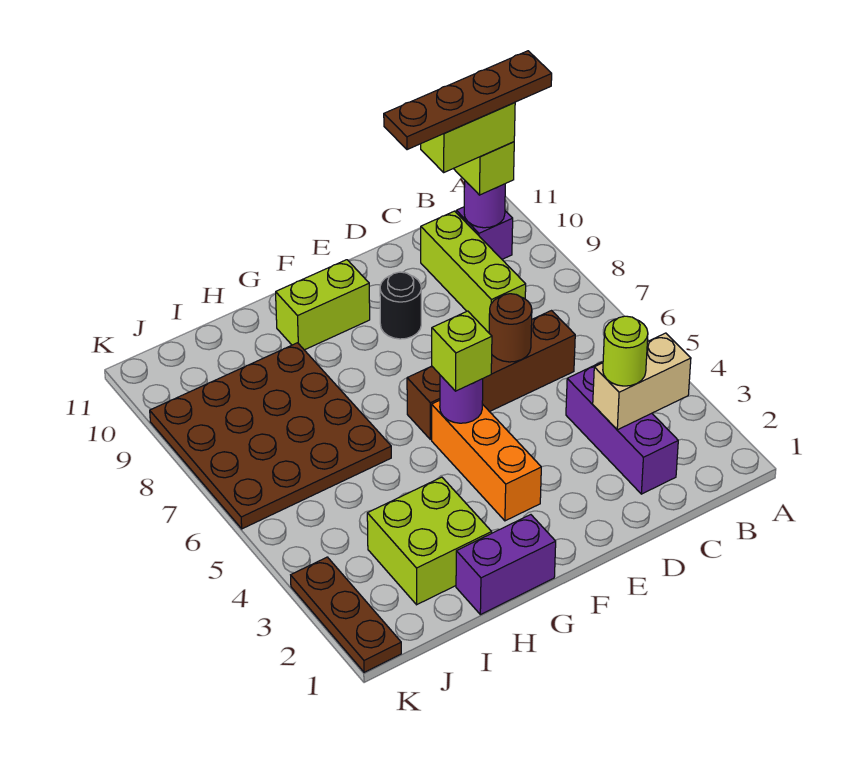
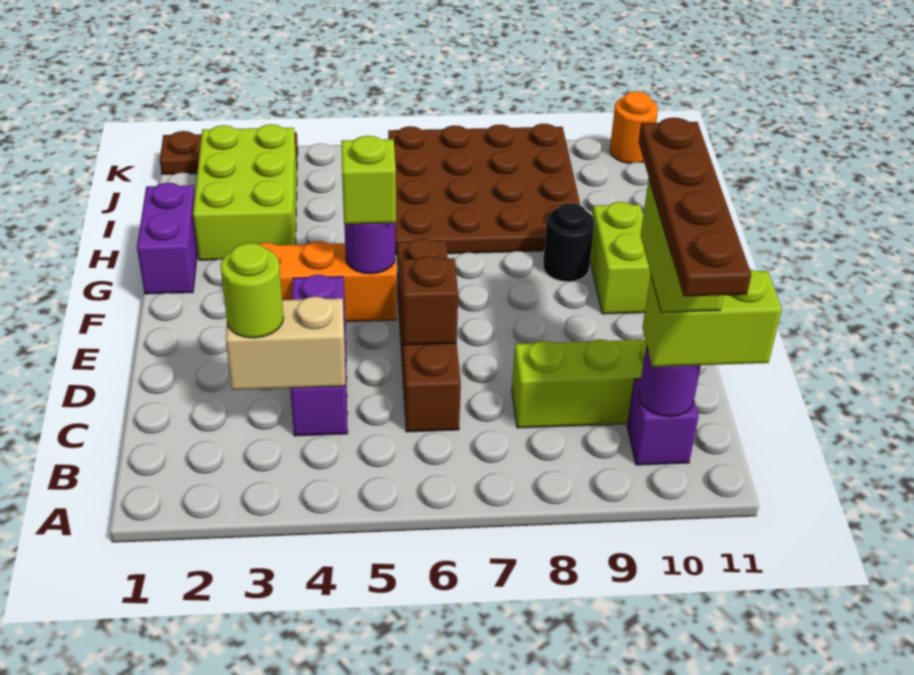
tan brick B3:C3 level 2 -> tan brick C3:C4 level 2
purple brick C2:C4 level 1 -> purple brick C4:E4 level 1
brown round brick D6 level 2 -> brown brick D6 level 2
black round brick E9 level 1 -> black round brick G9 level 1
lime brick H2:I3 level 1 -> lime brick H2:J3 level 1
none -> orange round brick K11 level 1

